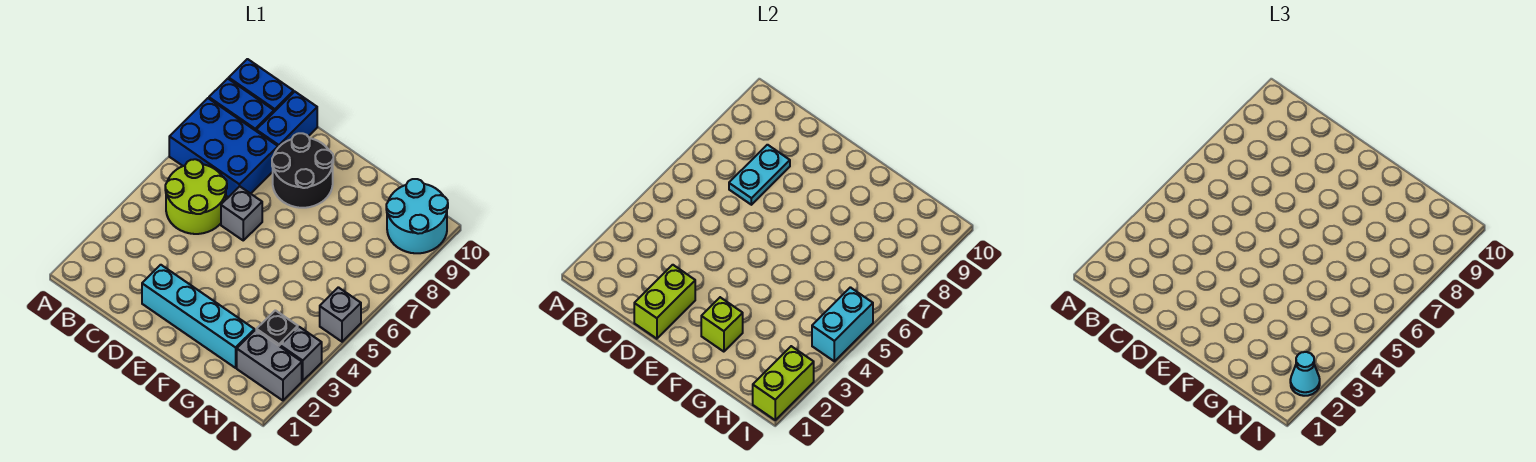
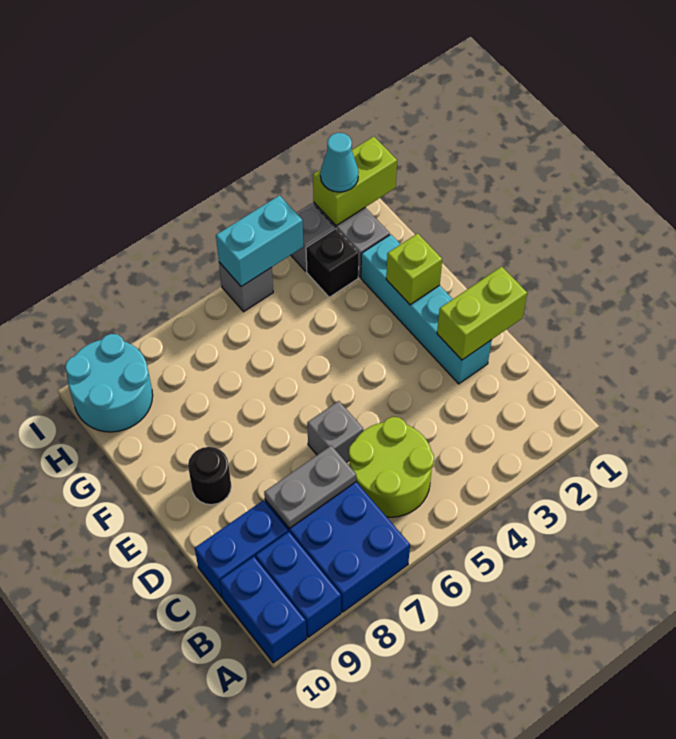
cyan plate C7:C8 level 2 -> grey plate C7:C8 level 2
black round brick D8:E9 level 1 -> black round brick E9 level 1

